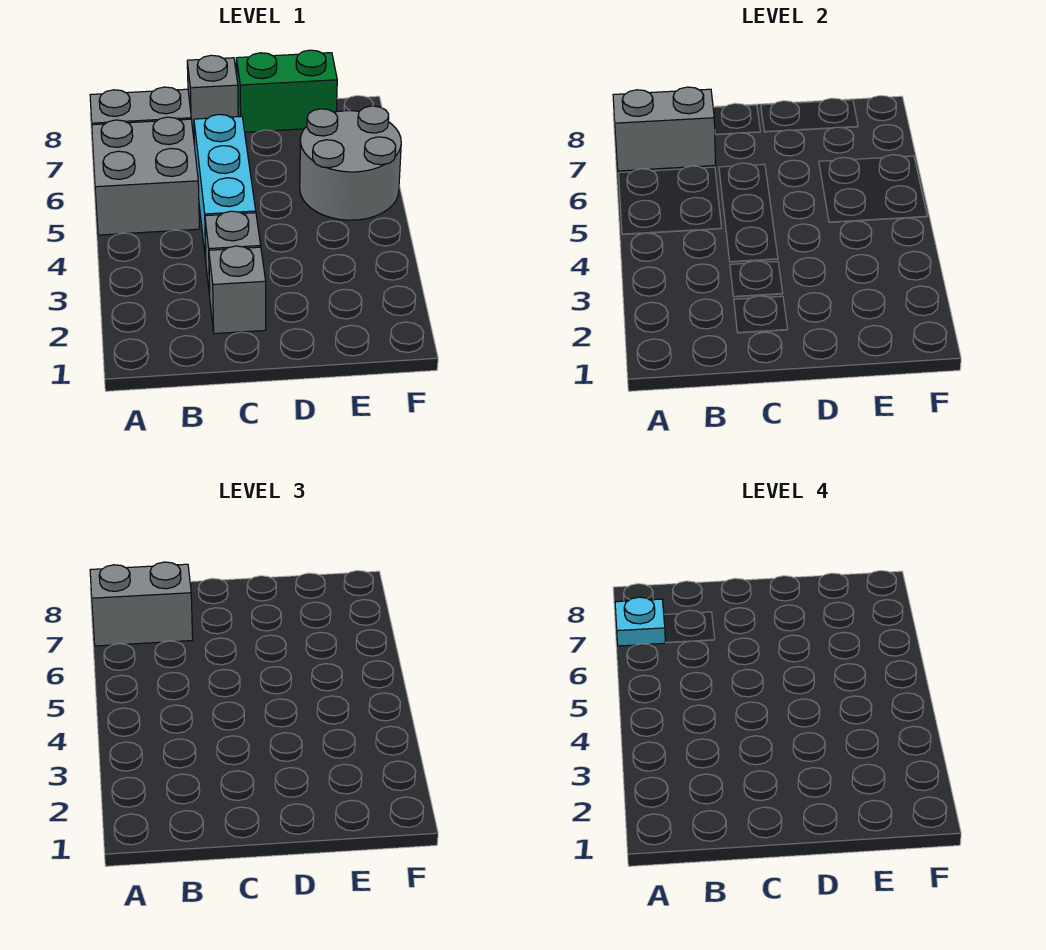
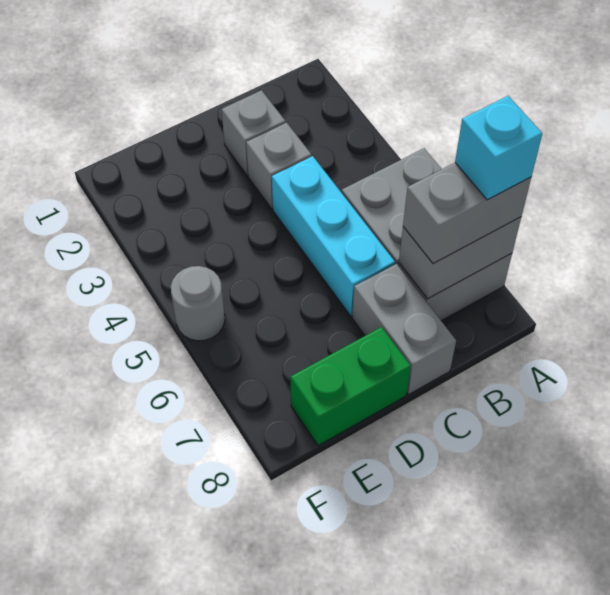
cyan plate A7 level 4 -> cyan brick A7 level 4
grey brick C8 level 1 -> grey brick C7:C8 level 1
grey round brick E5:F6 level 1 -> grey round brick F5 level 1

